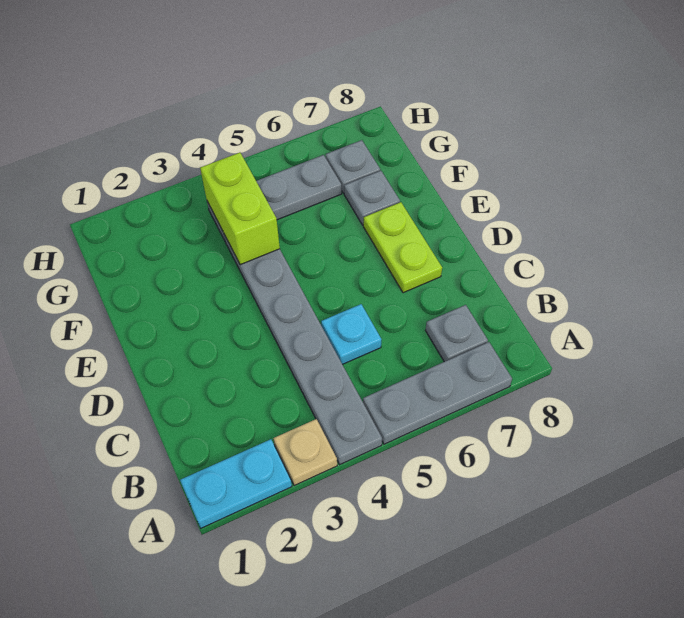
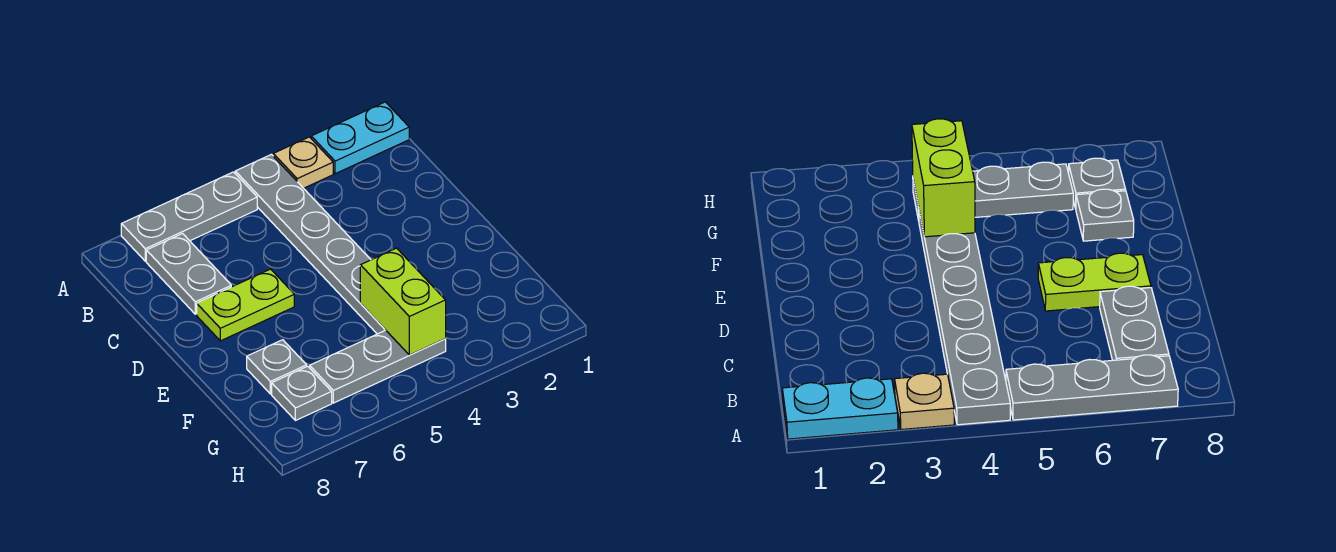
grey plate B7 level 1 -> grey plate B7:C7 level 1
cyan plate C5 level 1 -> none
lime plate D7:E7 level 1 -> lime plate D6:D7 level 1

